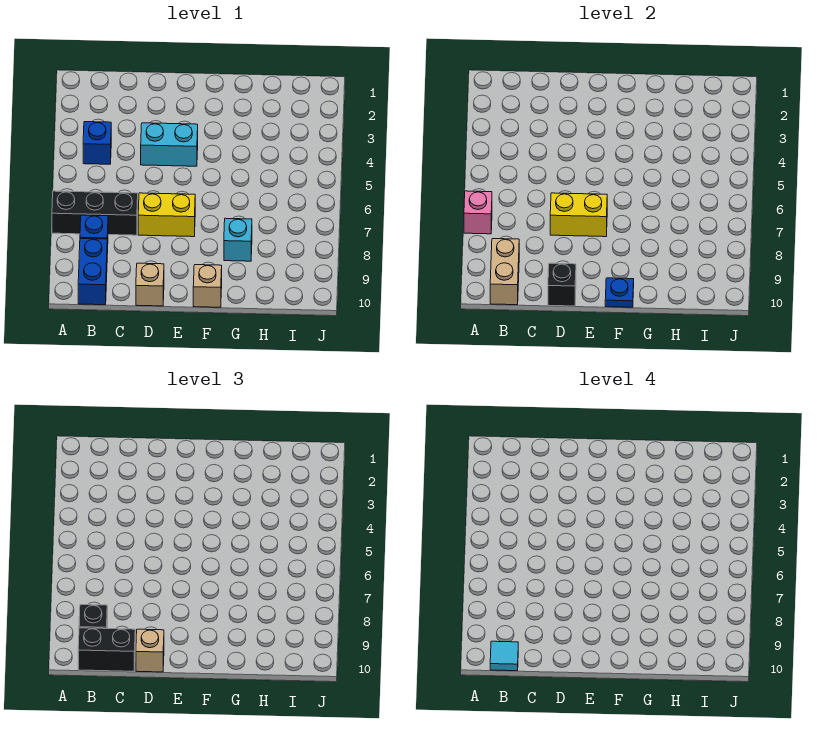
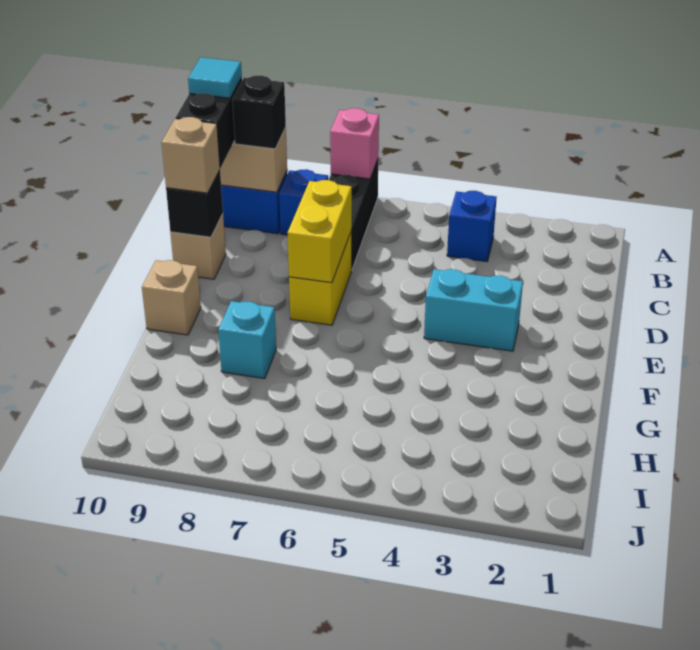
cyan brick D4:E4 level 1 -> cyan brick E3:E4 level 1
blue plate F10 level 2 -> none

